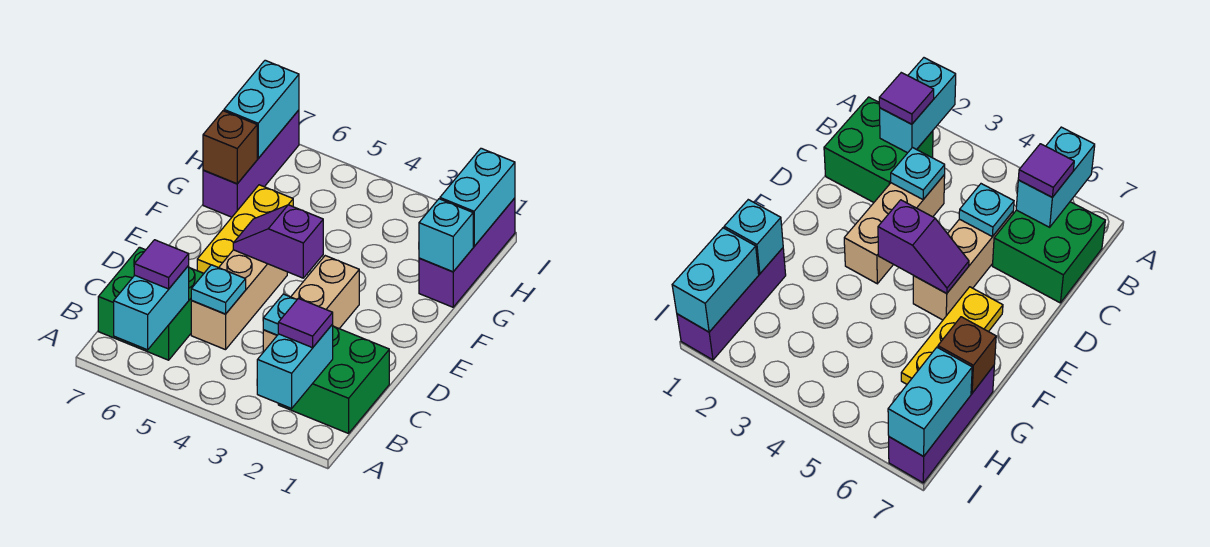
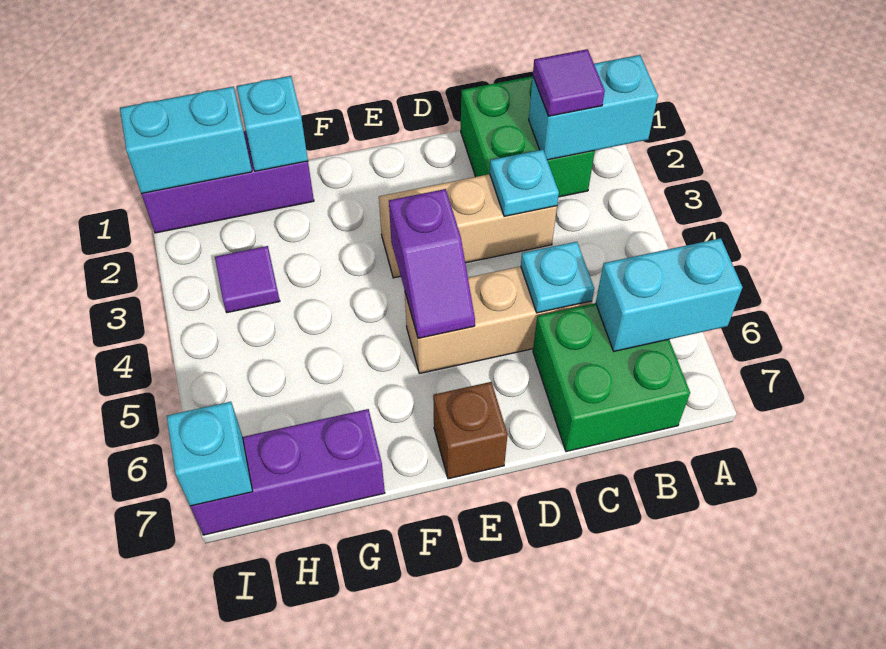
purple tile B6 level 3 -> purple tile H3 level 1
yellow plate E6:G6 level 1 -> none
brown brick G7 level 2 -> brown brick E7 level 1
cyan brick H7:I7 level 2 -> cyan brick I7 level 2

